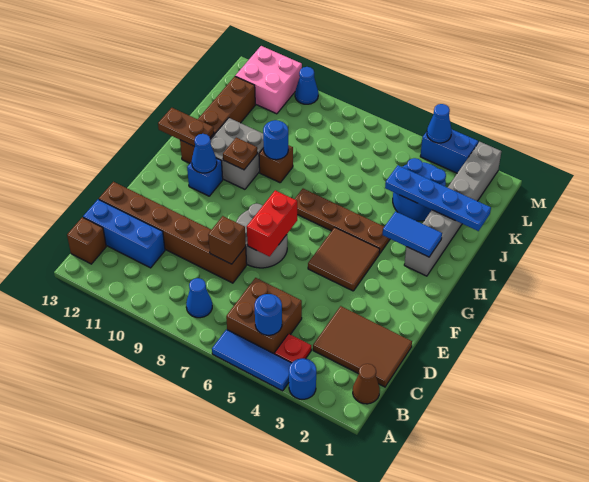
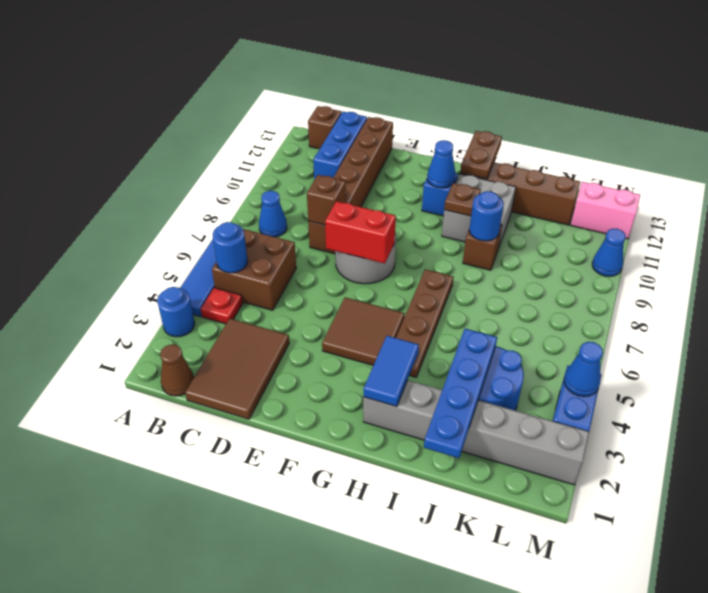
pink brick L11:M12 level 1 -> pink brick L12:M12 level 1

